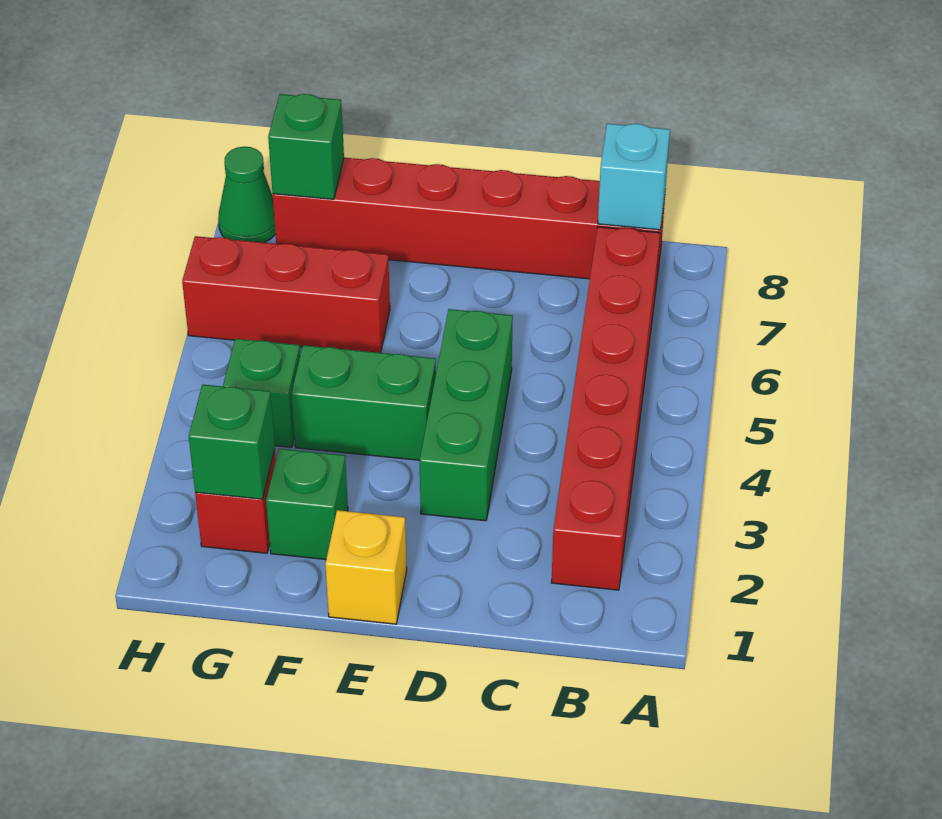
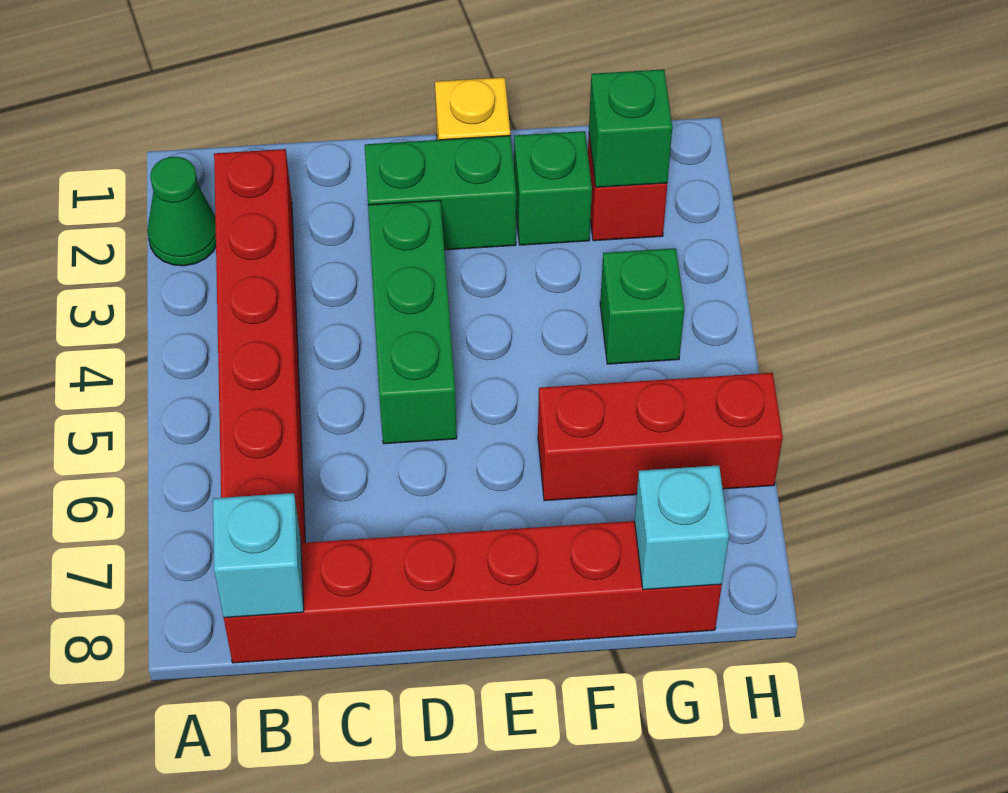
green brick E4:F4 level 1 -> green brick D2:E2 level 1
green brick G8 level 2 -> cyan brick G8 level 2
green cone H8 level 1 -> green cone A2 level 1

